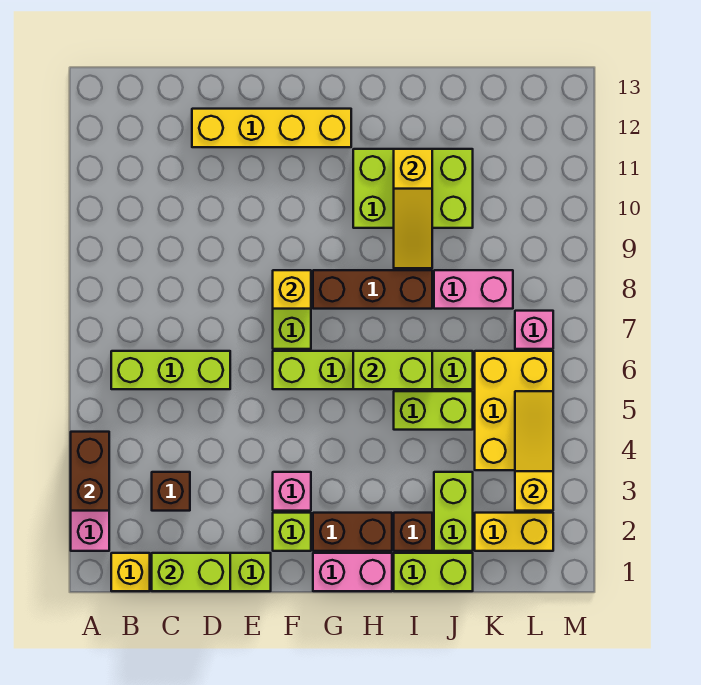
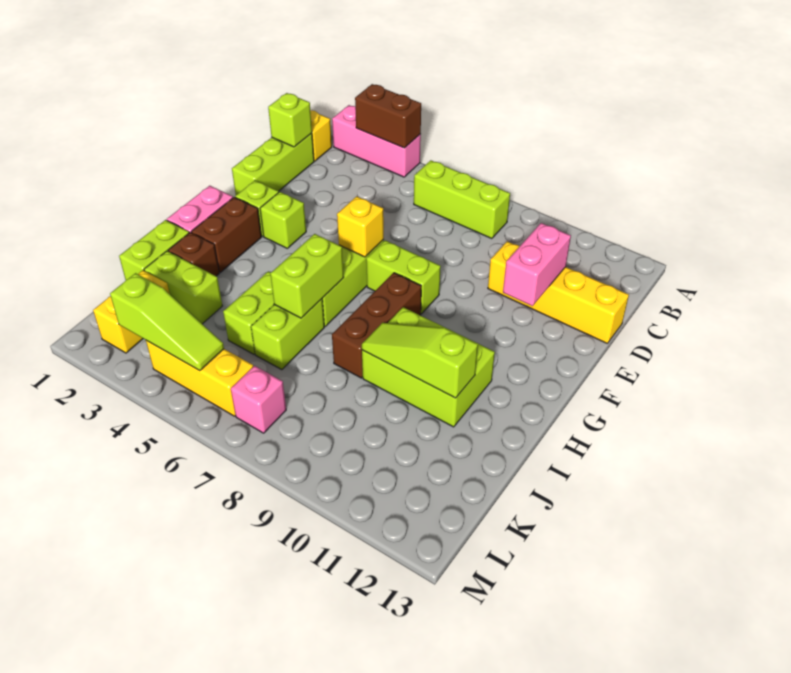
lime brick B6:D6 level 1 -> lime brick B6:B8 level 1
lime brick C1:D1 level 2 -> lime brick C1 level 2
brown brick C3 level 1 -> none
yellow brick D12:G12 level 1 -> yellow brick D10:D13 level 1
pink brick F3 level 1 -> lime brick F3 level 1
yellow brick F8 level 2 -> yellow brick F6 level 2
lime brick H10:J11 level 1 -> lime brick H9:I11 level 1
yellow slope I9:I11 level 2 top 11 -> lime slope I9:I11 level 2 top 11
pink brick J8:K8 level 1 -> pink brick D11:E11 level 2
yellow brick K4:L6 level 1 -> yellow brick L4:L6 level 1
yellow slope L3:L5 level 2 top 3 -> lime slope L3:L5 level 2 top 3

